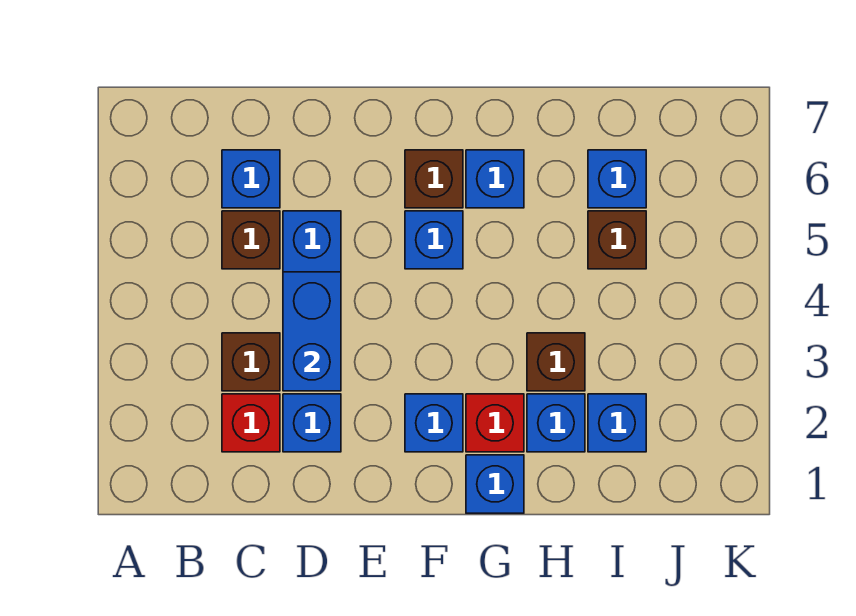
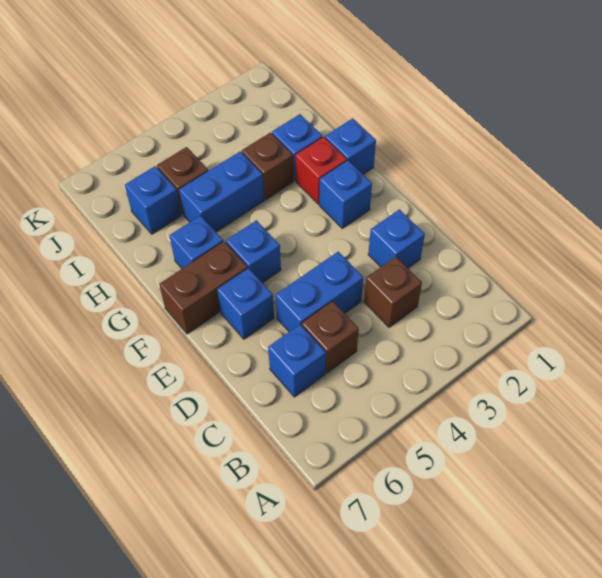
red brick C2 level 1 -> none
blue brick D3:D4 level 2 -> blue brick H4:H5 level 1
brown brick F6 level 1 -> brown brick F6:F7 level 1
blue brick I2 level 1 -> blue brick E6 level 1

